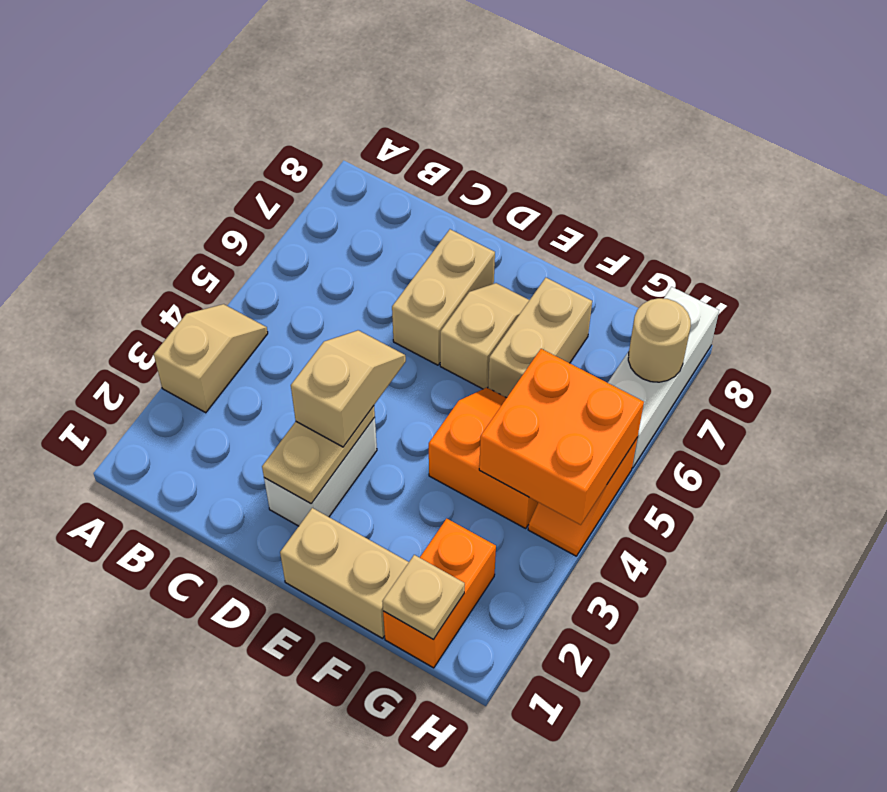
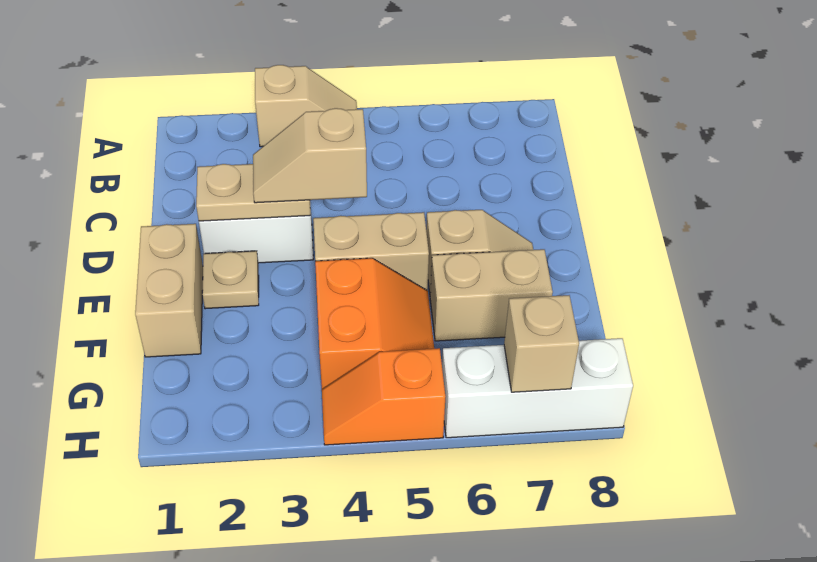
tan slope D3:D4 level 3 top 3 -> tan slope D3:D4 level 3 top 4
tan brick D6:D7 level 1 -> tan brick E4:E5 level 1
orange brick G1:G2 level 1 -> none
tan plate G1 level 2 -> tan plate E2 level 1
orange brick G4:H5 level 2 -> none
tan round brick H7 level 2 -> tan brick H7 level 2

